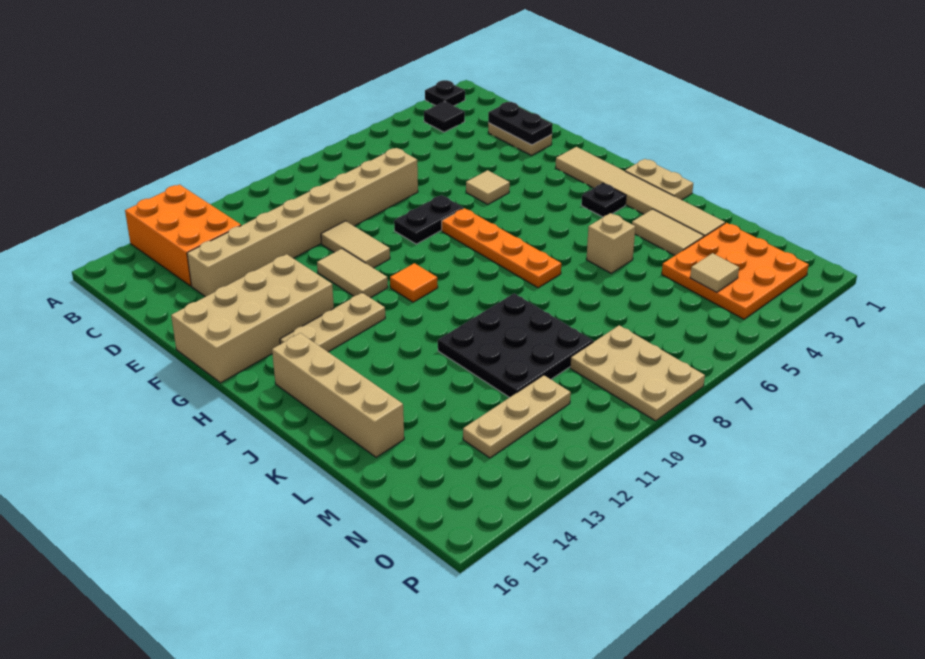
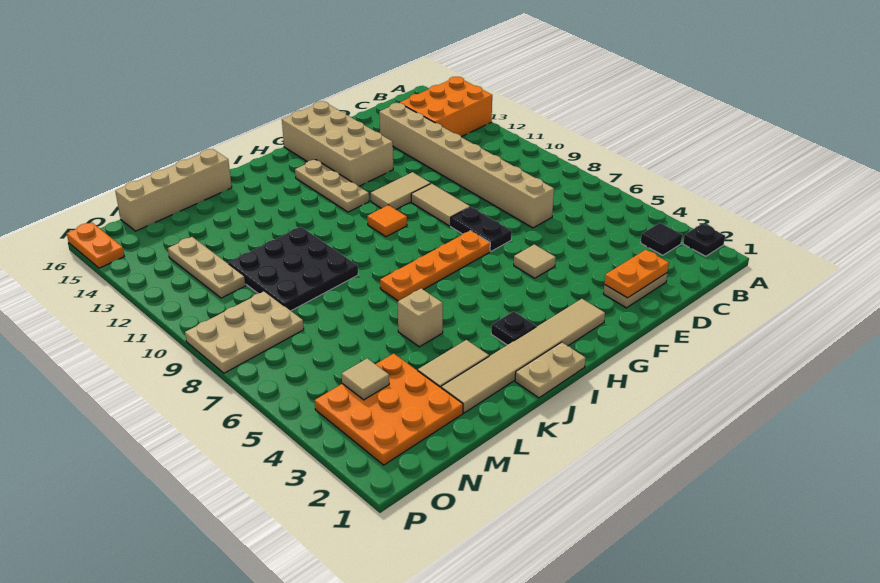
black plate D2:E2 level 2 -> orange plate D2:E2 level 2
tan tile E10:F10 level 1 -> tan tile F9:F10 level 1
tan brick I15:L15 level 1 -> tan brick K16:N16 level 1
none -> orange plate P15:P16 level 1

